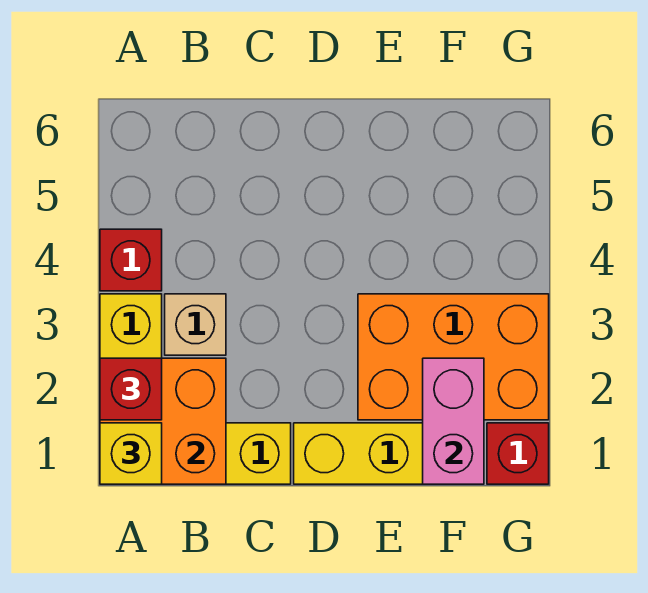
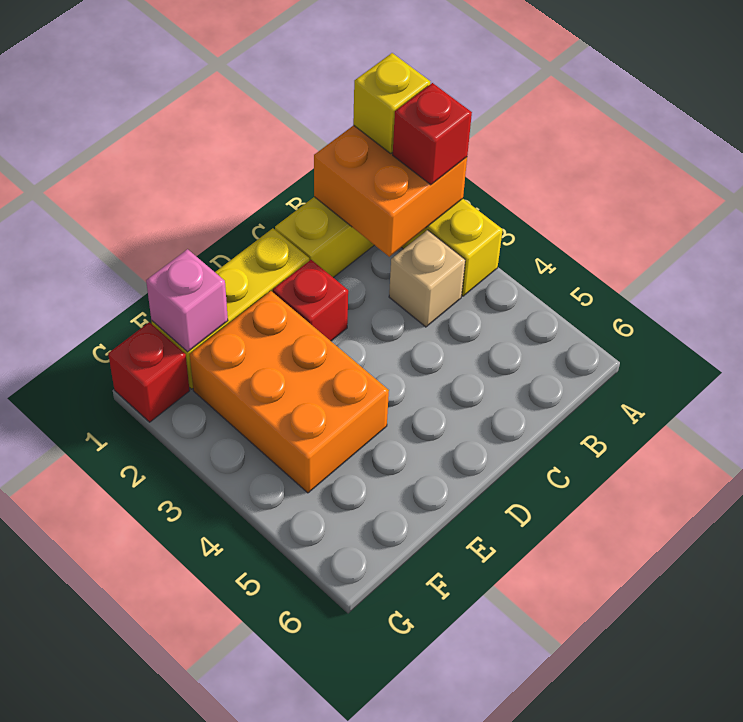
red brick A4 level 1 -> red brick D2 level 1
orange brick E2:G3 level 1 -> orange brick E2:F4 level 1
pink brick F1:F2 level 2 -> pink brick F1 level 2

